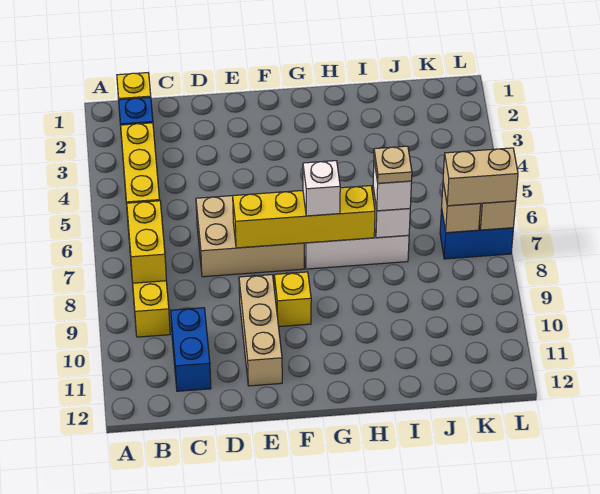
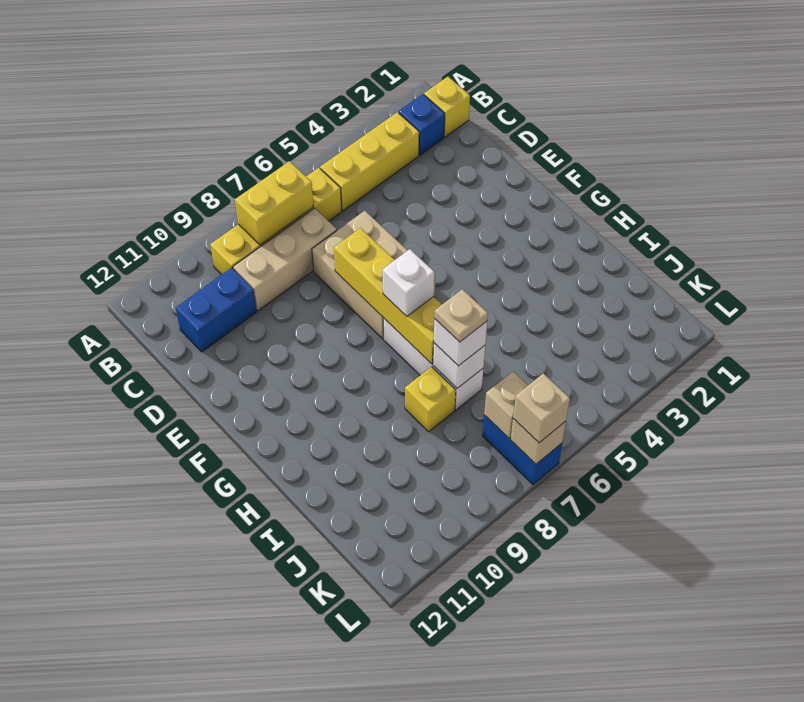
tan brick E9:E11 level 1 -> tan brick C7:C9 level 1
yellow brick F9 level 1 -> yellow brick I8 level 1
tan brick K7:L7 level 3 -> tan brick L7 level 3

